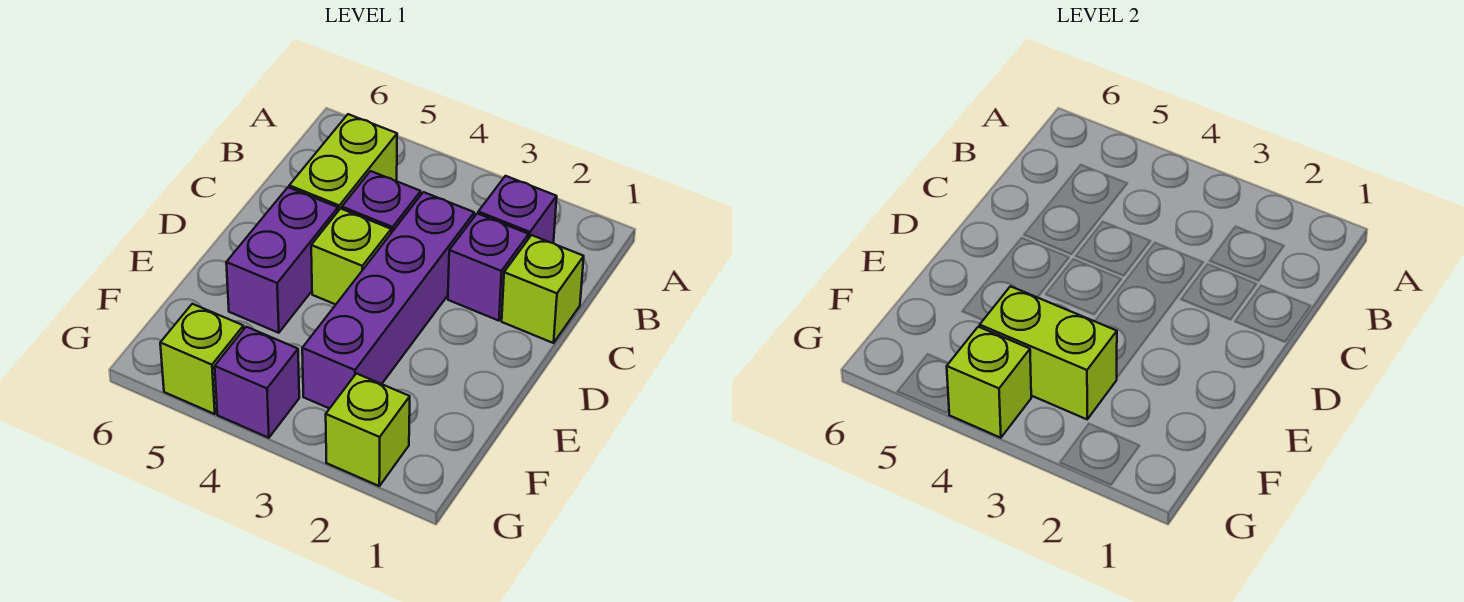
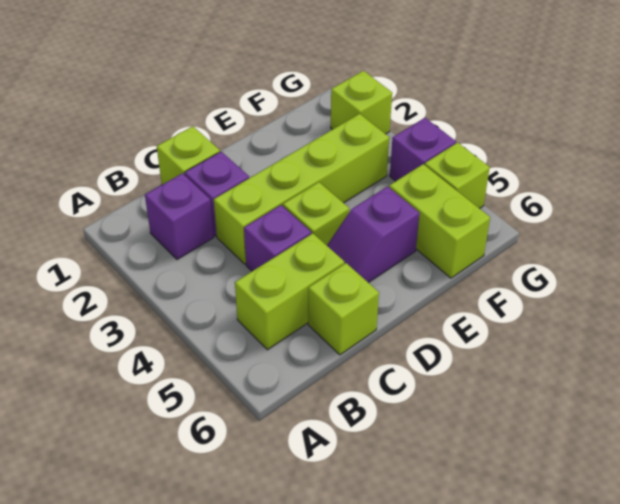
purple brick C3:F3 level 1 -> lime brick C3:F3 level 1
purple brick D5:E5 level 1 -> purple slope D5:E5 level 1 top E
lime brick F3:F4 level 2 -> lime brick F5:F6 level 1
lime brick G4 level 2 -> lime brick C6 level 1

